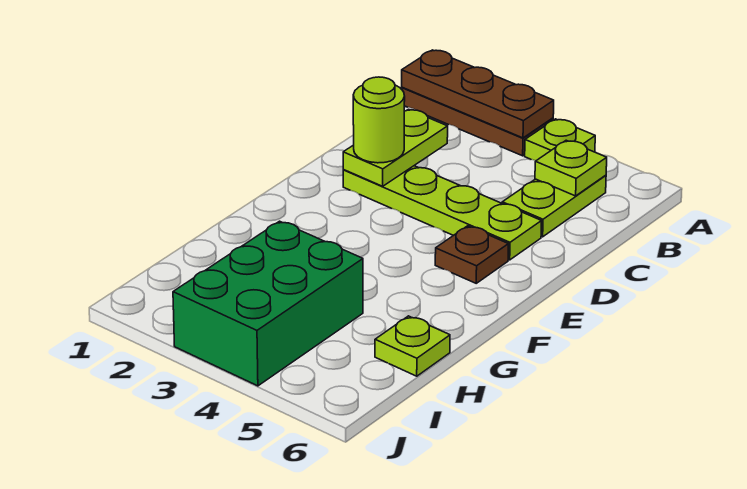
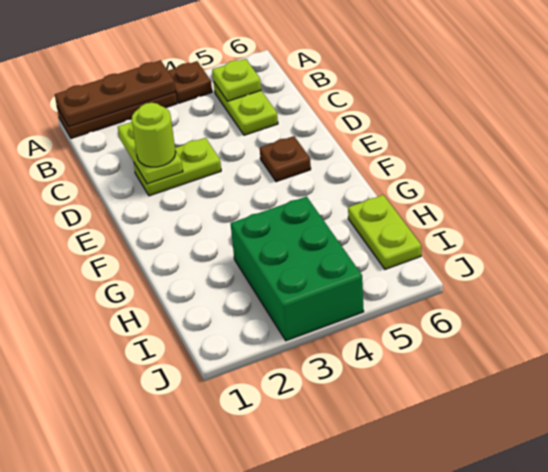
lime plate A4 level 1 -> brown plate A4 level 1
lime plate D2:D5 level 1 -> lime plate D2:D3 level 1
lime plate H6 level 1 -> lime plate H6:I6 level 1

